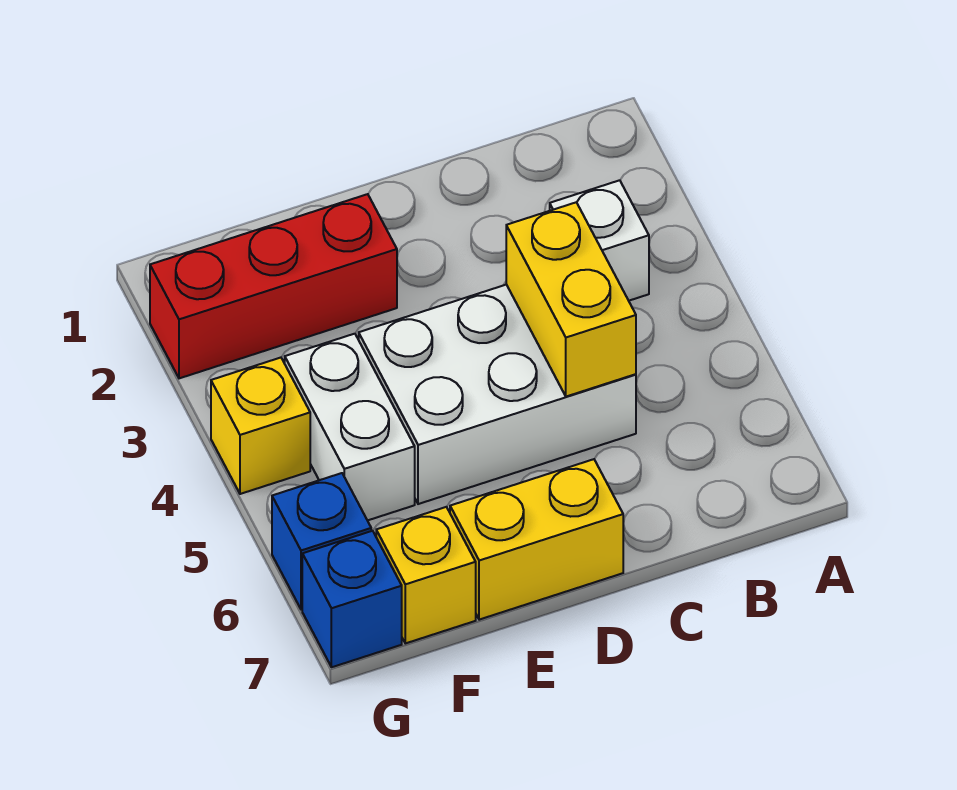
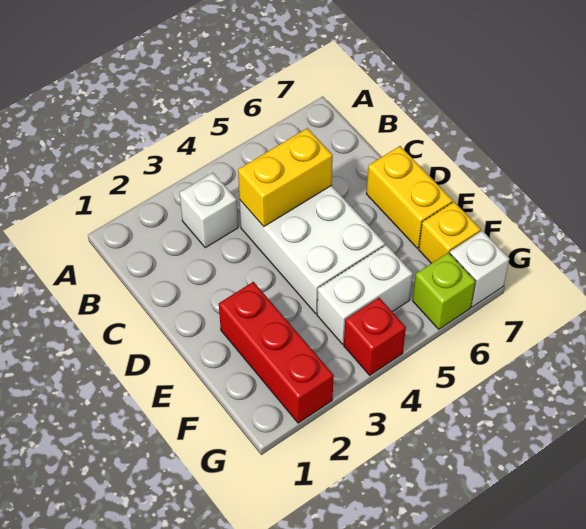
yellow brick G4 level 1 -> red brick G4 level 1
blue brick G6 level 1 -> lime brick G6 level 1
blue brick G7 level 1 -> white brick G7 level 1

